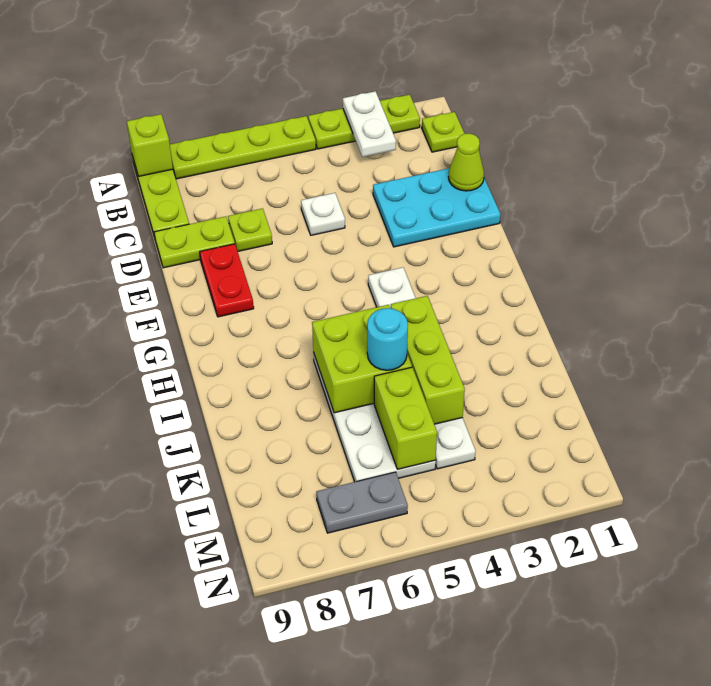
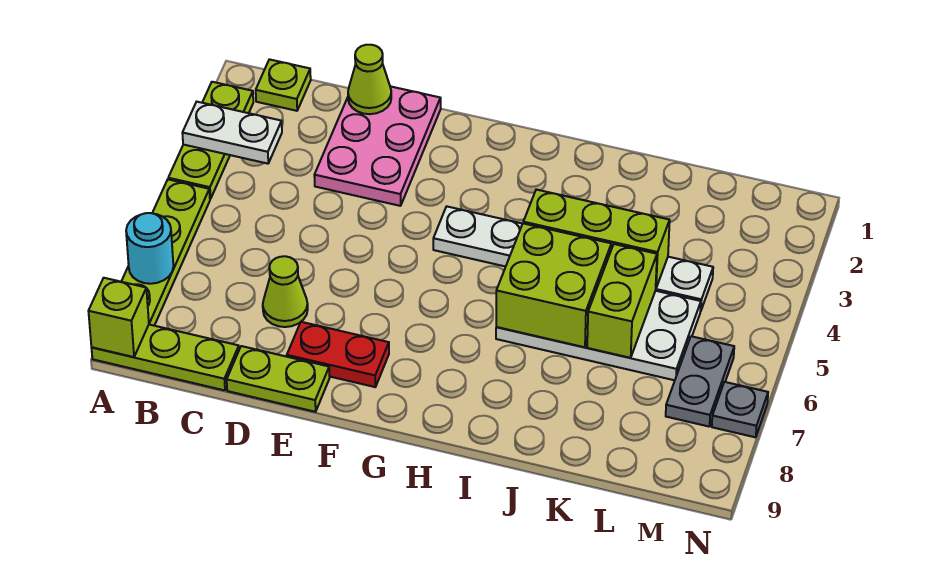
cyan plate D1:E3 level 1 -> pink plate D1:E3 level 1
white plate D5 level 1 -> none
lime plate D7 level 1 -> lime cone D7 level 1
lime plate D8:D9 level 1 -> lime plate D9:E9 level 1
cyan round brick J5 level 3 -> cyan round brick A7 level 2
lime brick K5:L5 level 2 -> lime brick K5:K6 level 2
none -> grey plate N7 level 1

